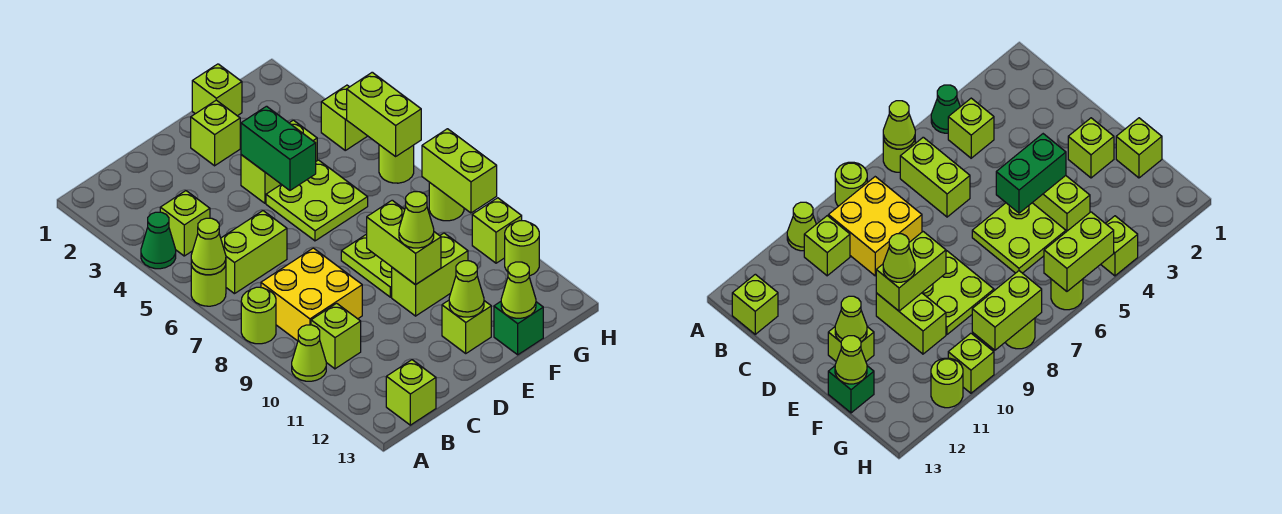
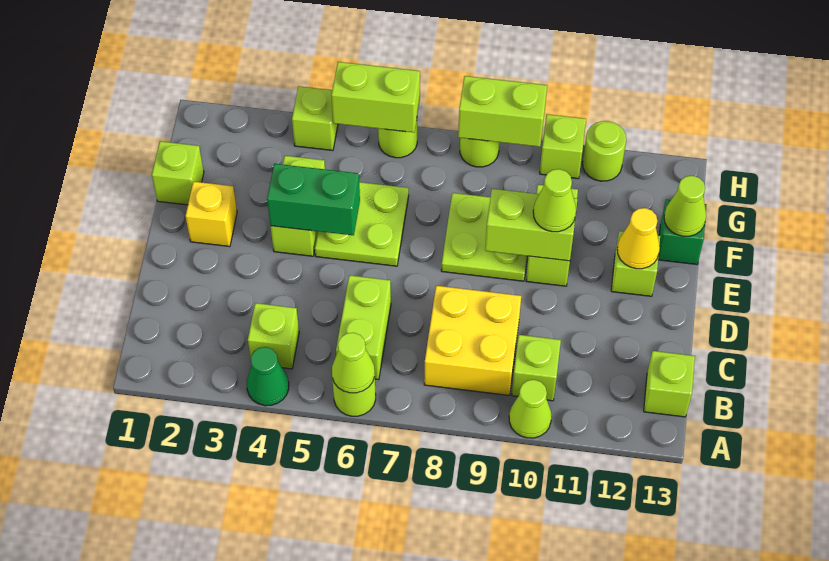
lime round brick A8 level 1 -> none
lime brick E2 level 1 -> yellow brick E2 level 1
lime cone E12 level 2 -> yellow cone E12 level 2

